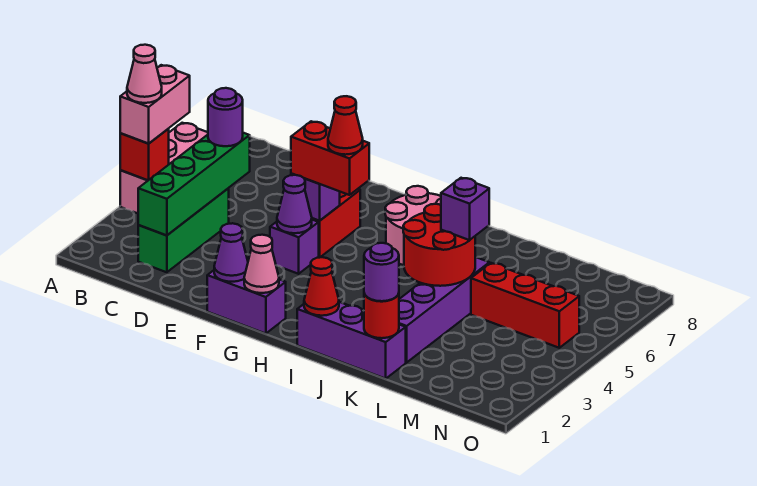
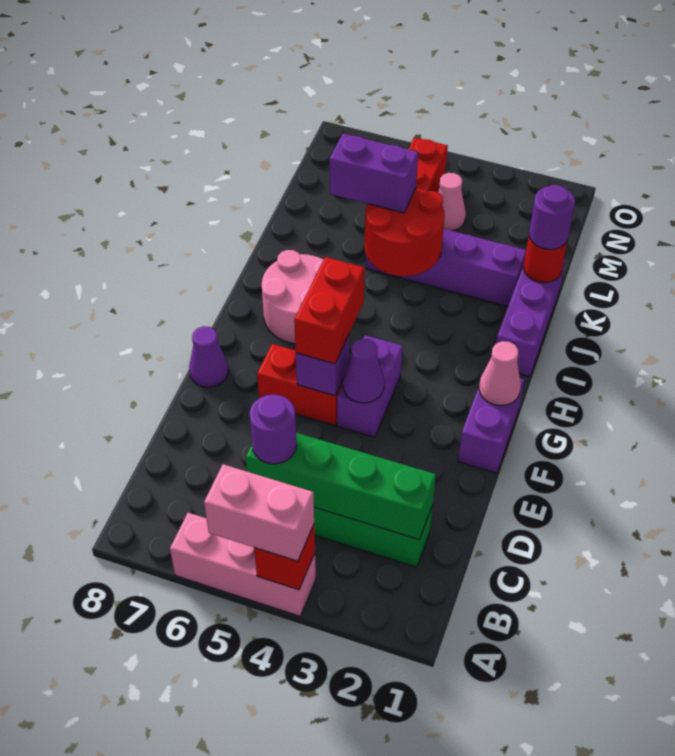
pink cone A4 level 4 -> pink cone M4 level 1
purple cone F1 level 2 -> purple cone F8 level 1
purple brick F4 level 1 -> purple brick F4:G4 level 1
red cone G5 level 4 -> none
red cone I1 level 2 -> none
purple brick K5 level 3 -> purple brick K5:K6 level 3

